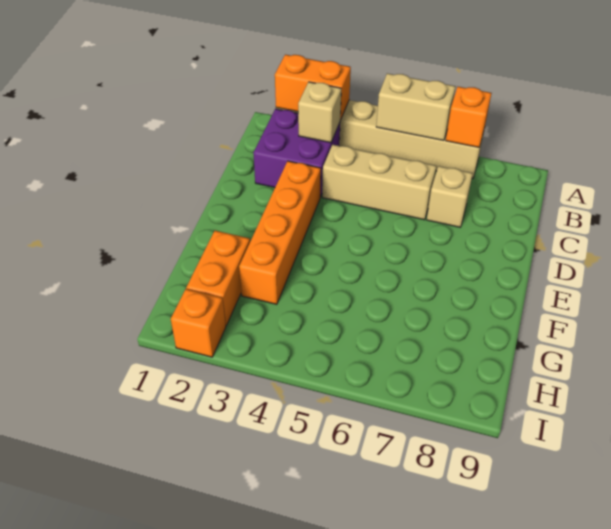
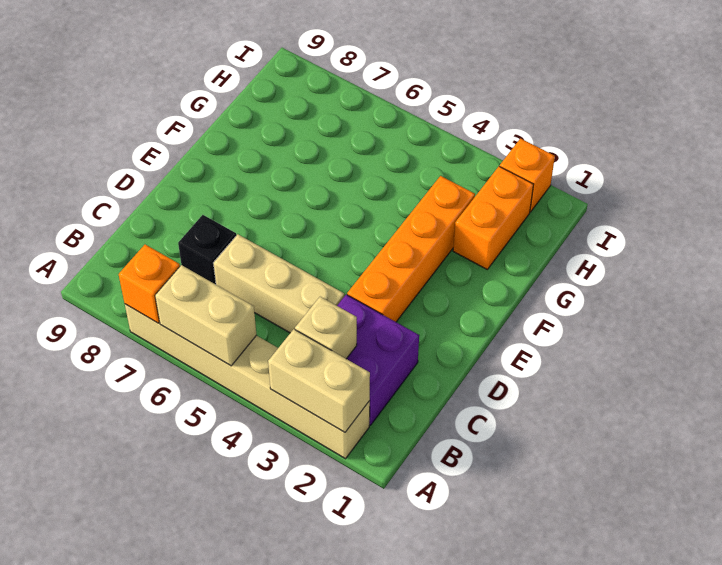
orange brick A2:A3 level 2 -> tan brick A2:A3 level 2
tan brick C7 level 1 -> black brick C7 level 1

